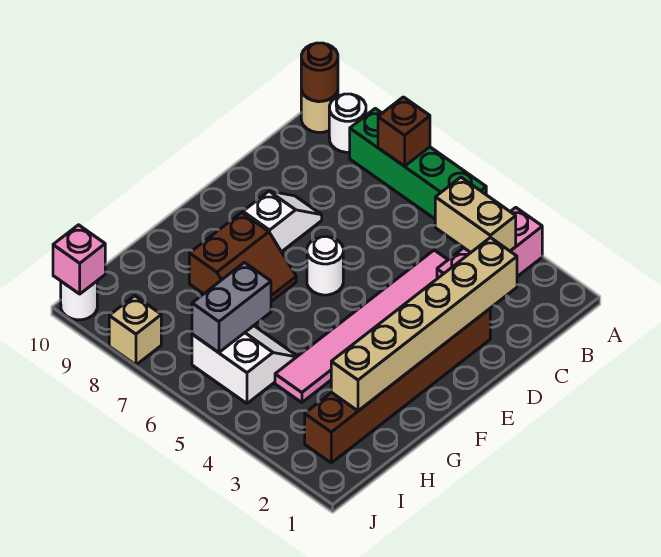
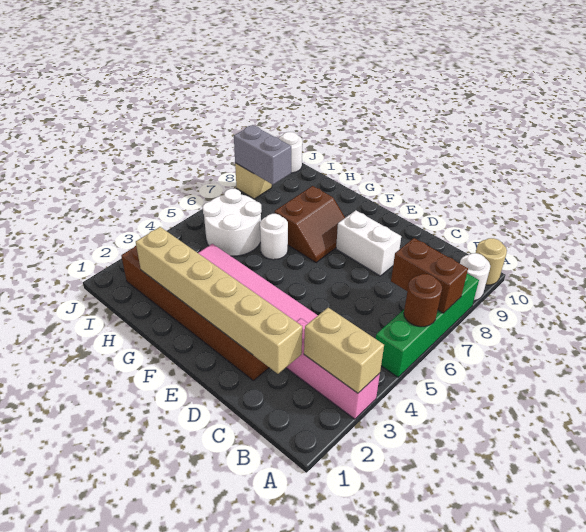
brown brick A7 level 2 -> brown brick A7:B7 level 2
brown round brick A10 level 2 -> brown round brick A6 level 2
tan brick B3:B4 level 2 -> tan brick A3:B3 level 2
white slope D8:E8 level 1 top E -> white brick D8:E8 level 1
white round brick E6 level 1 -> white round brick G6 level 1
brown slope F7:G8 level 1 top 8 -> brown slope F7:G8 level 1 top G
white slope H5:I6 level 1 top I -> white round brick H5:I6 level 1
grey brick H6:I6 level 2 -> grey brick I8:J8 level 2
pink brick J10 level 2 -> none

